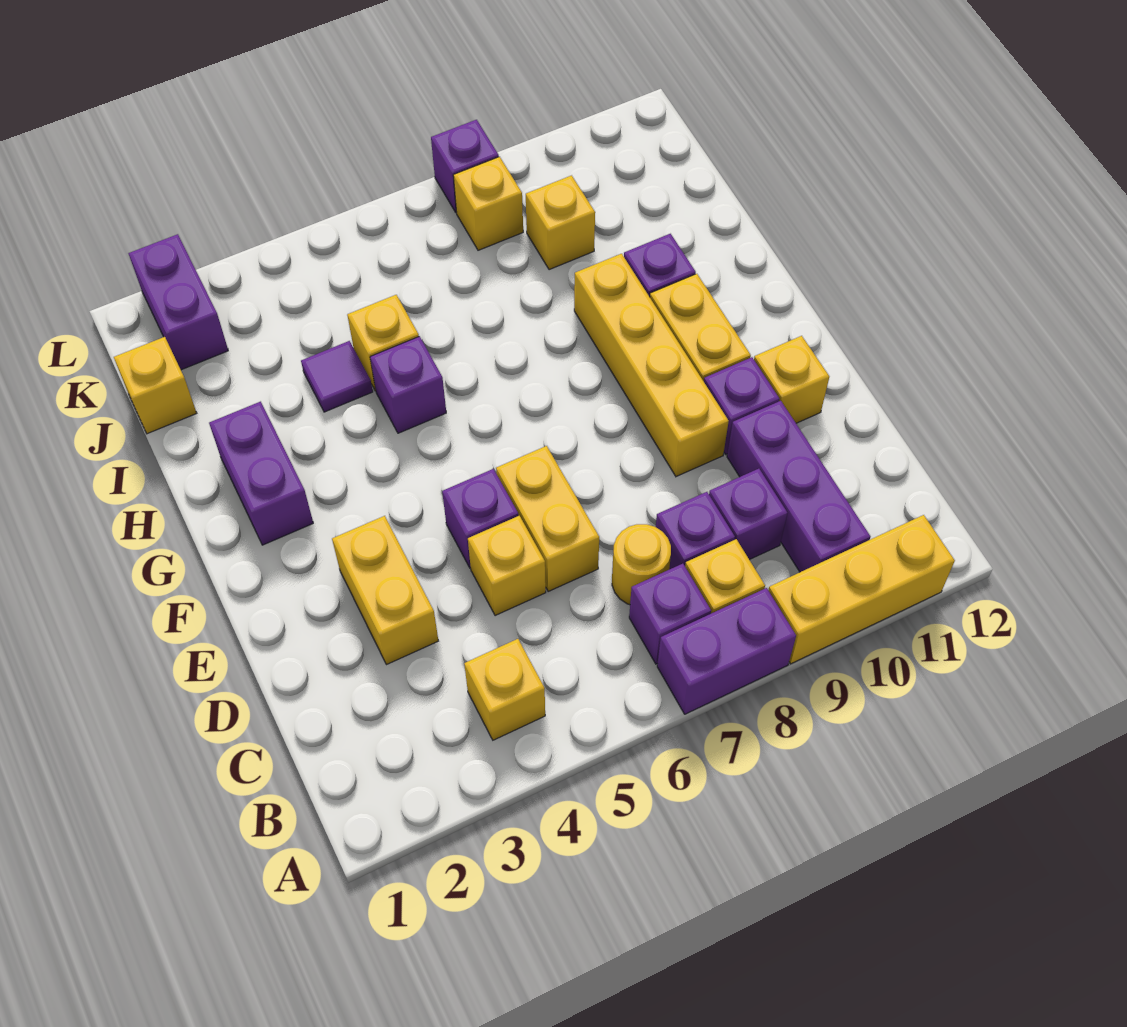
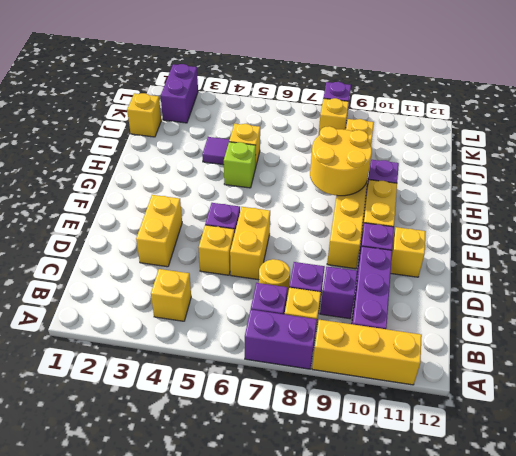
purple brick G2:H2 level 1 -> none
none -> yellow round brick G8:H9 level 2
purple brick H5 level 1 -> lime brick H5 level 1

